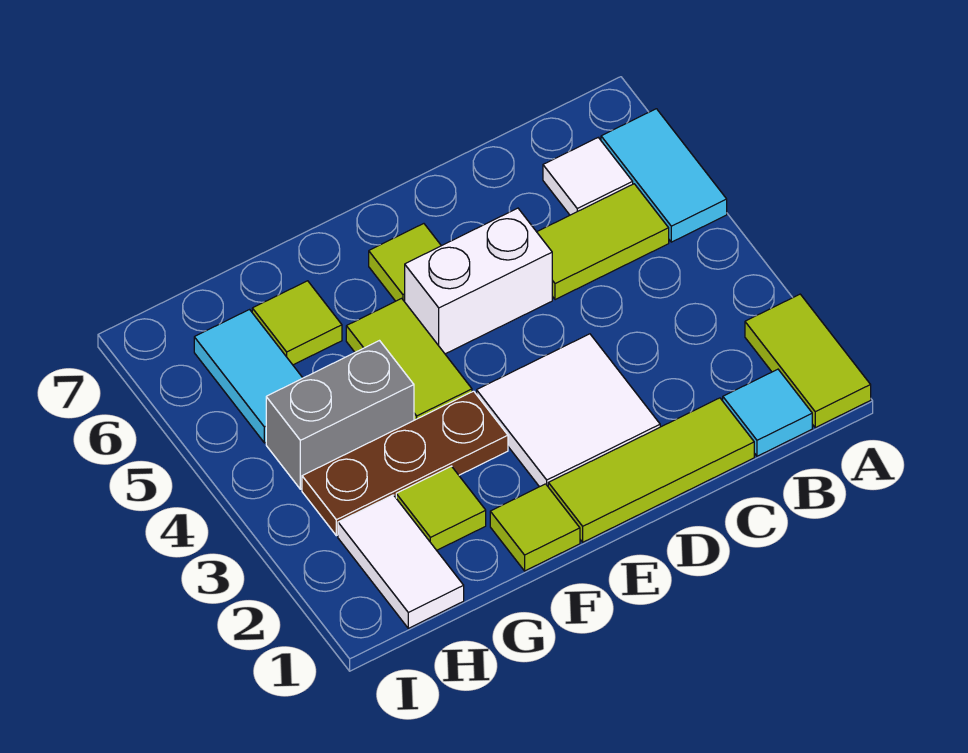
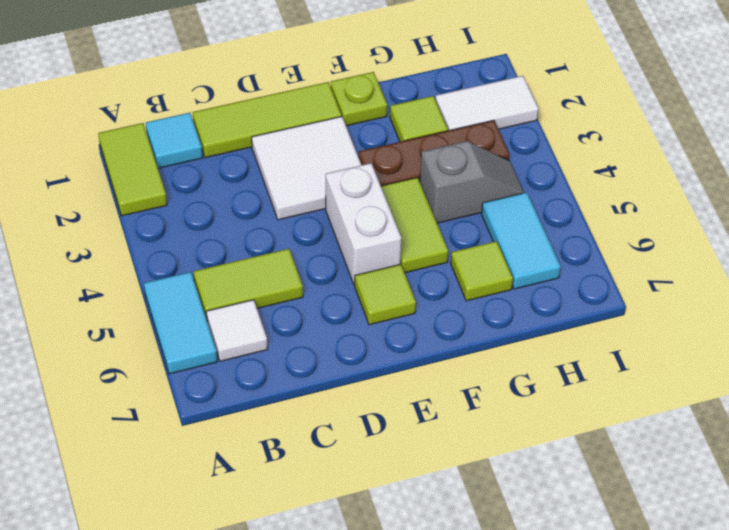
white brick D5:E5 level 1 -> white brick E4:E5 level 1
lime tile F1 level 1 -> lime plate F1 level 1
grey brick G4:H4 level 1 -> grey slope G4:H4 level 1 top G
white tile H1:H2 level 1 -> white tile H2:I2 level 1

